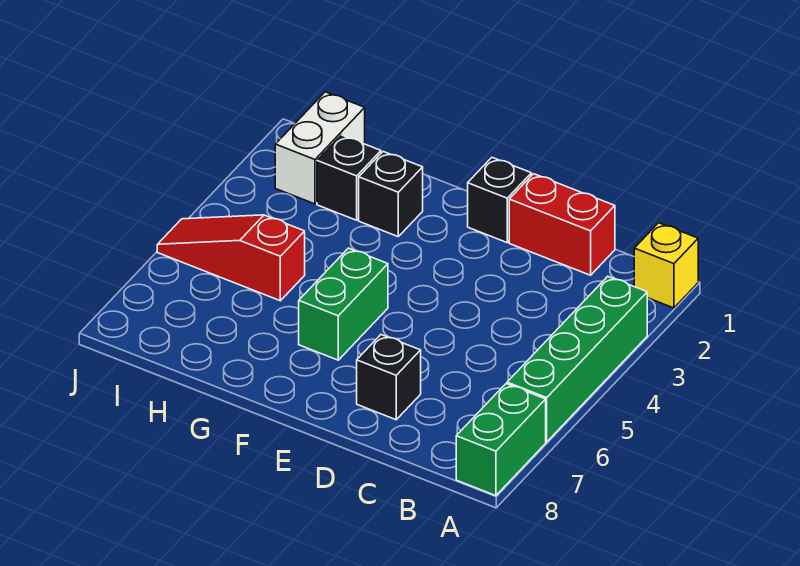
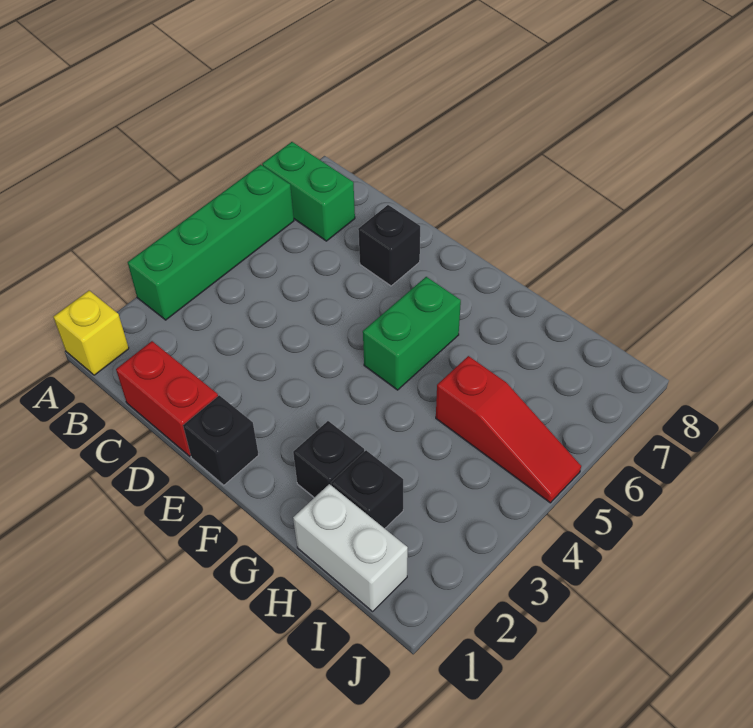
green brick A7:A8 level 1 -> green brick A7:B7 level 1
white brick I1:I2 level 1 -> white brick H1:I1 level 1

